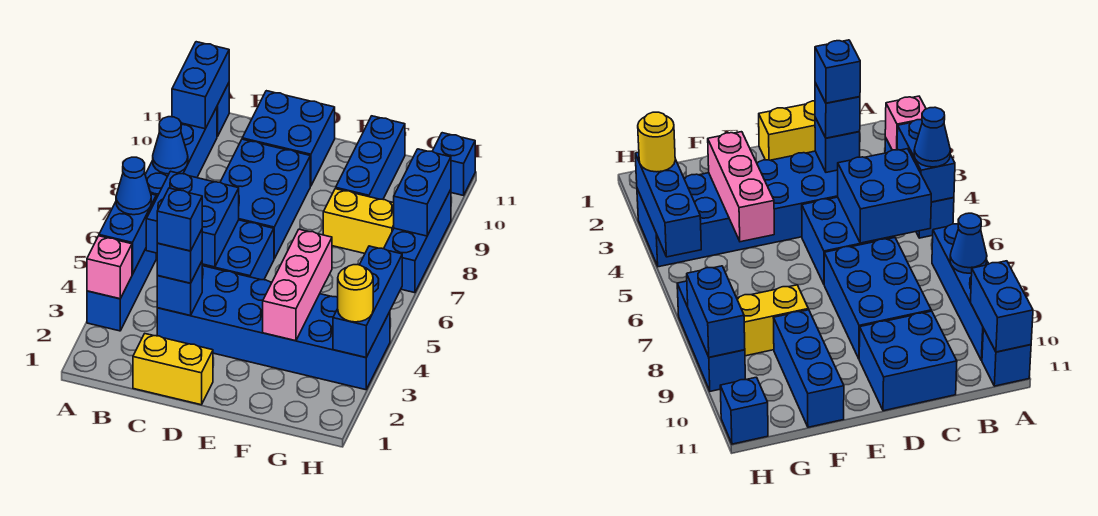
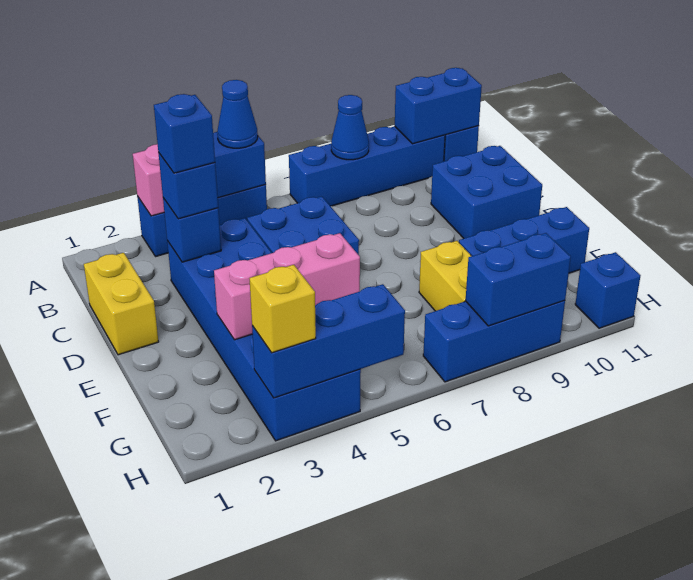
blue brick B5:C6 level 2 -> none
blue brick C7:D9 level 1 -> none
yellow round brick H3 level 3 -> yellow brick H3 level 3

